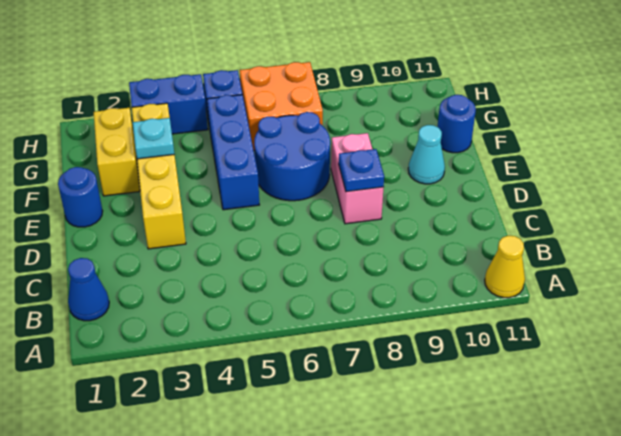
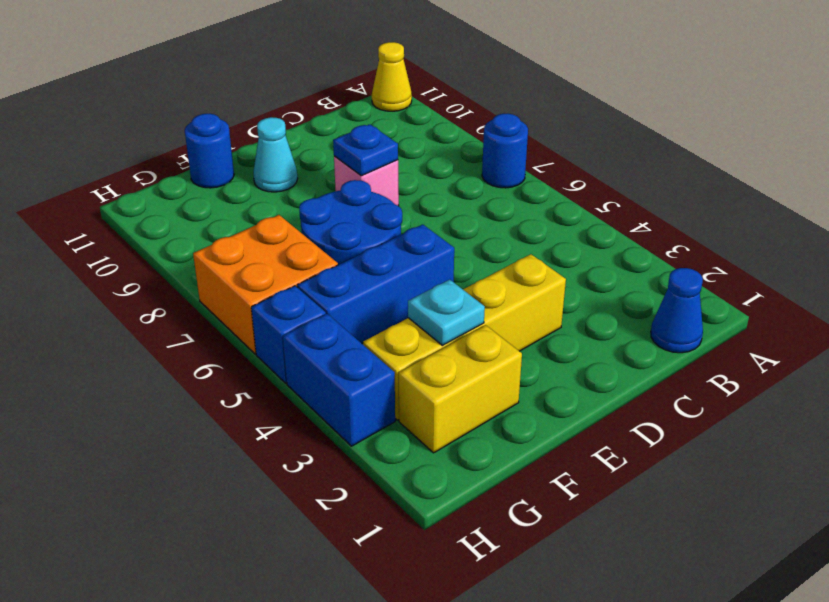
pink brick D8:E8 level 1 -> pink brick D8 level 1
blue round brick E1 level 1 -> blue round brick A7 level 1

